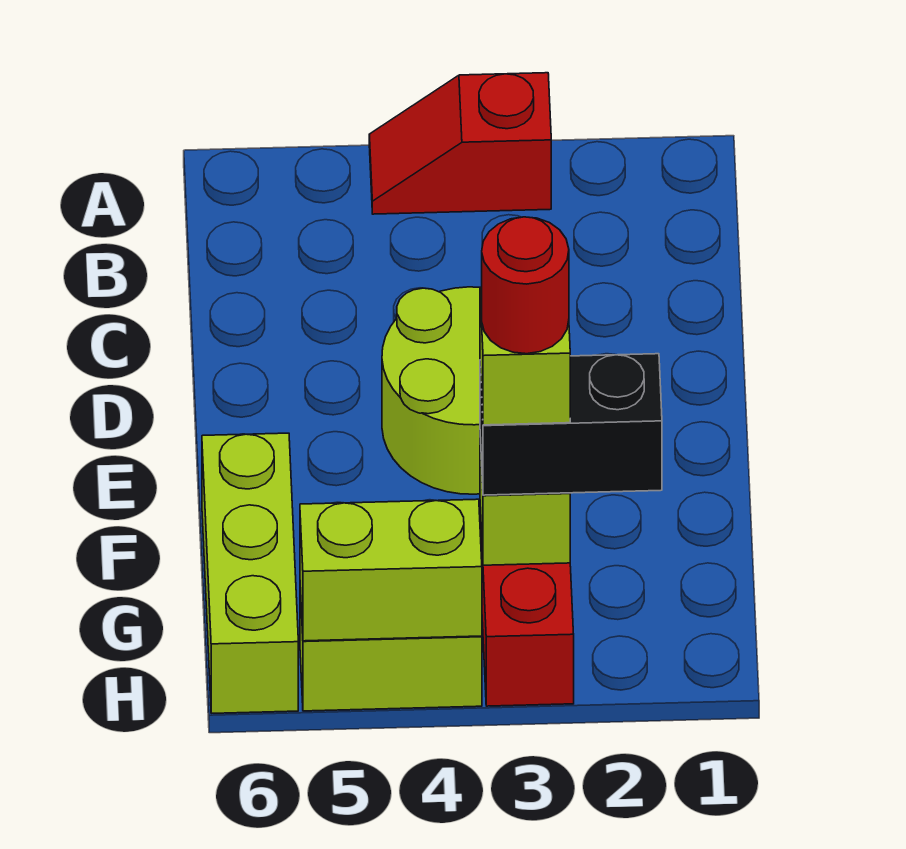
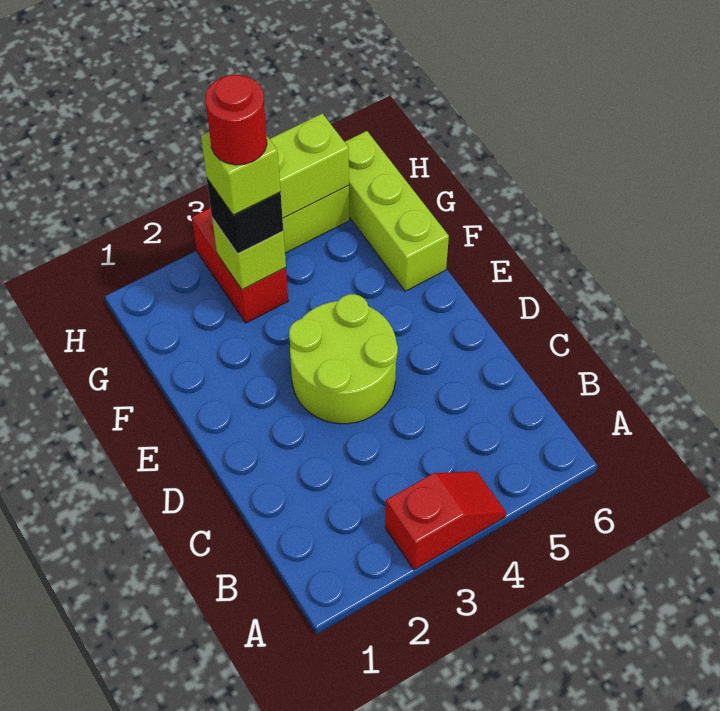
black brick G2:G3 level 3 -> black brick G3 level 3

